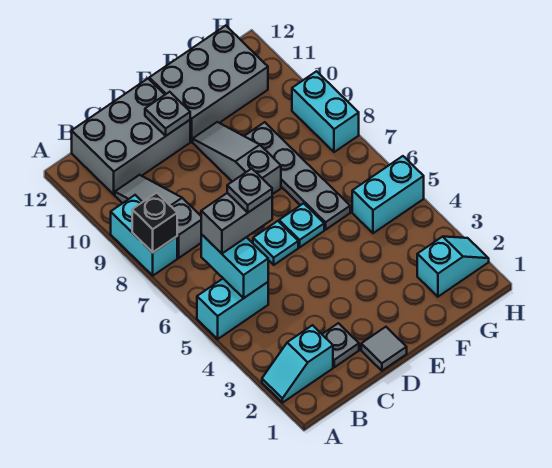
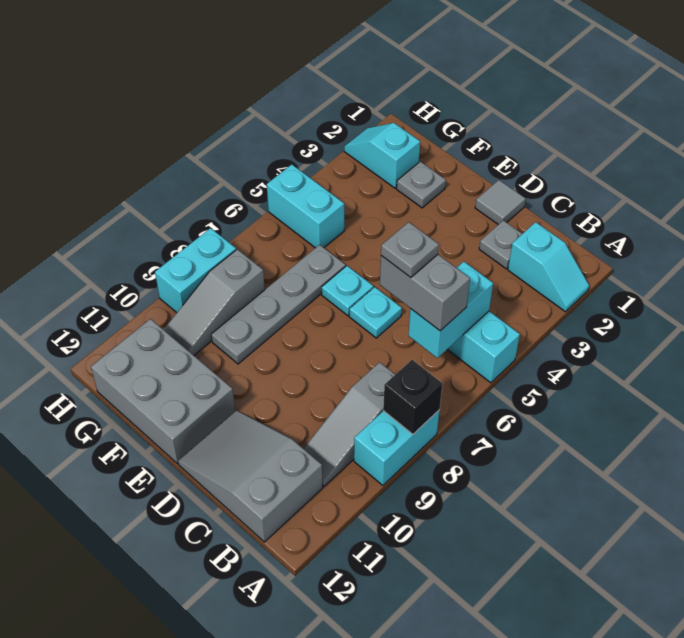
grey brick B11:D12 level 1 -> grey slope B11:D12 level 1 top B
grey plate D11 level 2 -> grey plate F2 level 1
grey slope E8:E10 level 1 top 8 -> grey slope G8:G10 level 1 top 8

